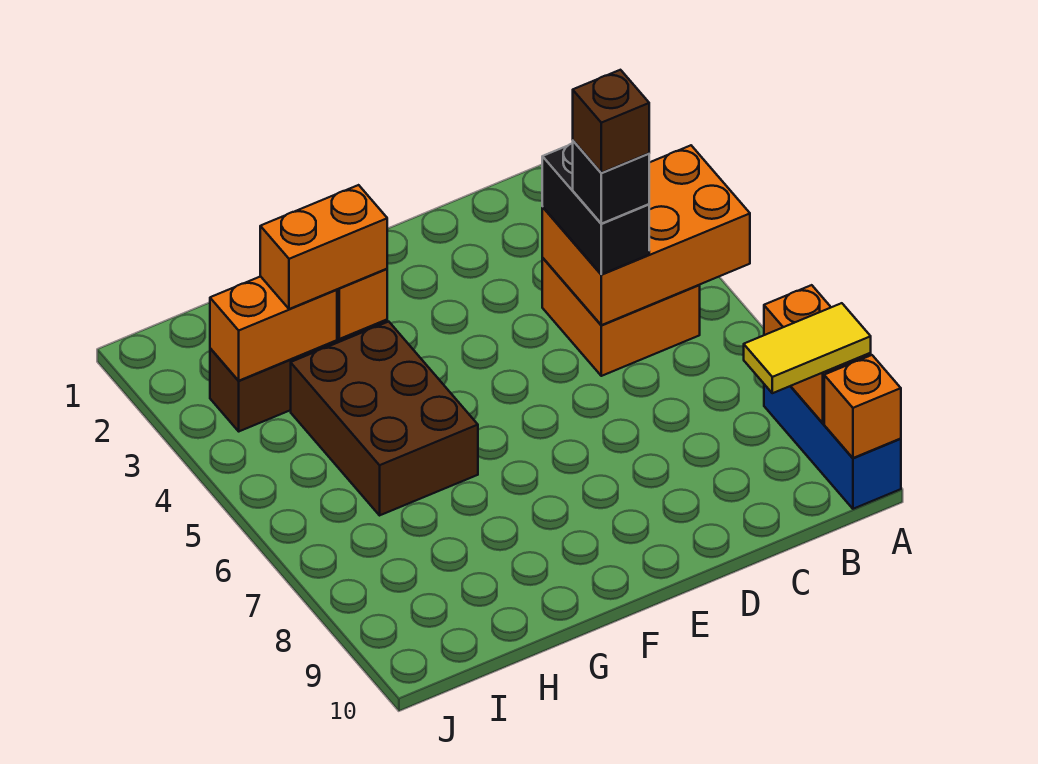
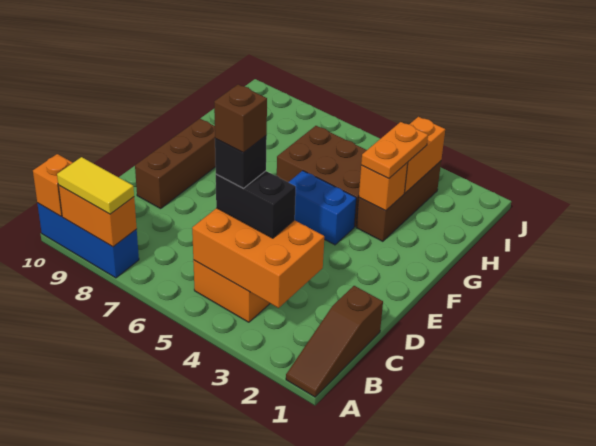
none -> brown slope A1:C1 level 1 top C
orange brick A4:C5 level 2 -> orange brick B3:C5 level 2
yellow tile A9:B9 level 3 -> yellow tile A8:A9 level 3
none -> brown brick D9:F9 level 1
none -> blue brick F4:F5 level 1
orange brick G3:H3 level 3 -> orange plate G3:H3 level 3

